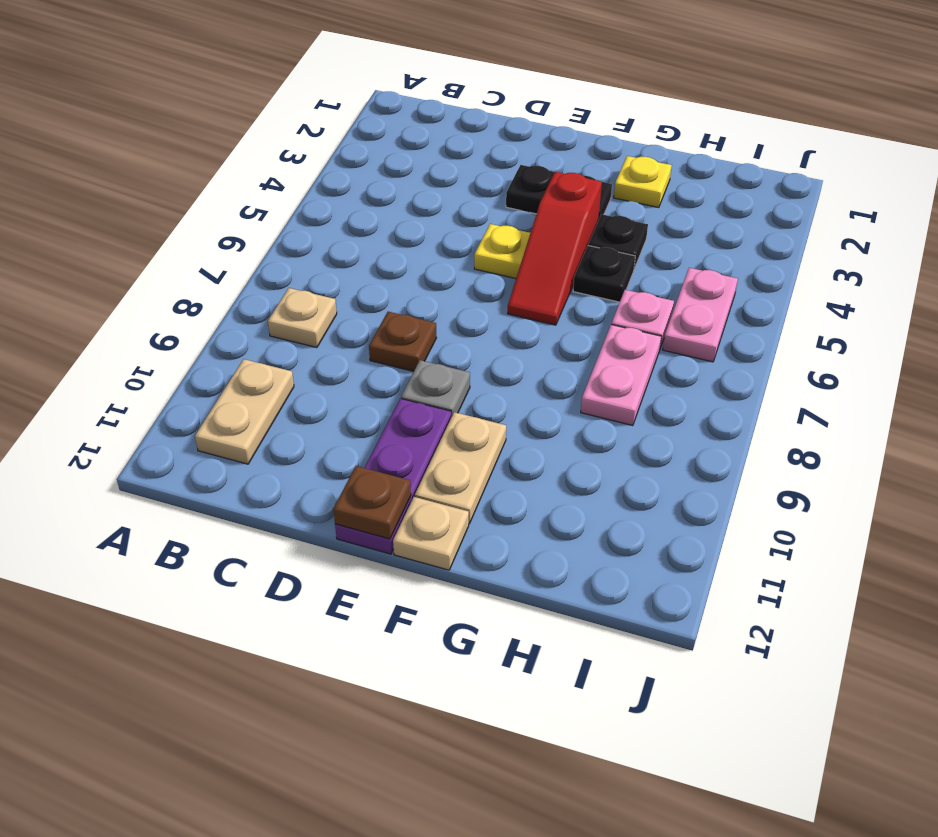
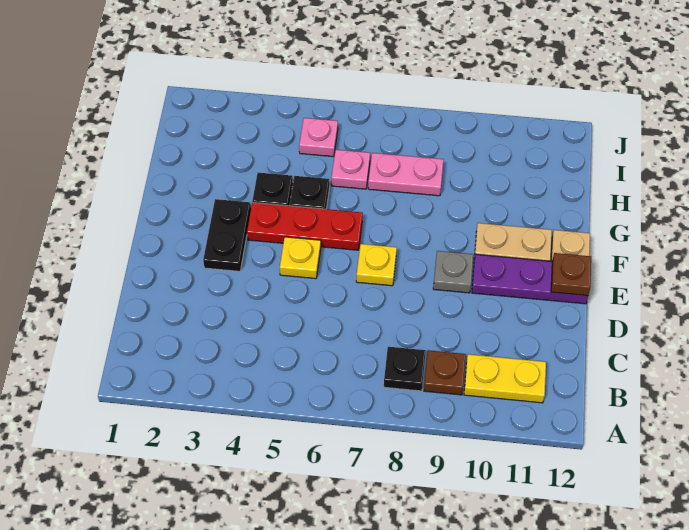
tan plate B8 level 1 -> black plate B8 level 1
tan plate B10:B11 level 1 -> yellow plate B10:B11 level 1
brown plate D8 level 1 -> brown plate B9 level 1
red slope F4:F6 level 1 top 4 -> red plate F4:F6 level 1
yellow plate G2 level 1 -> yellow plate E7 level 1
pink plate I5:I6 level 1 -> pink plate I5 level 1

